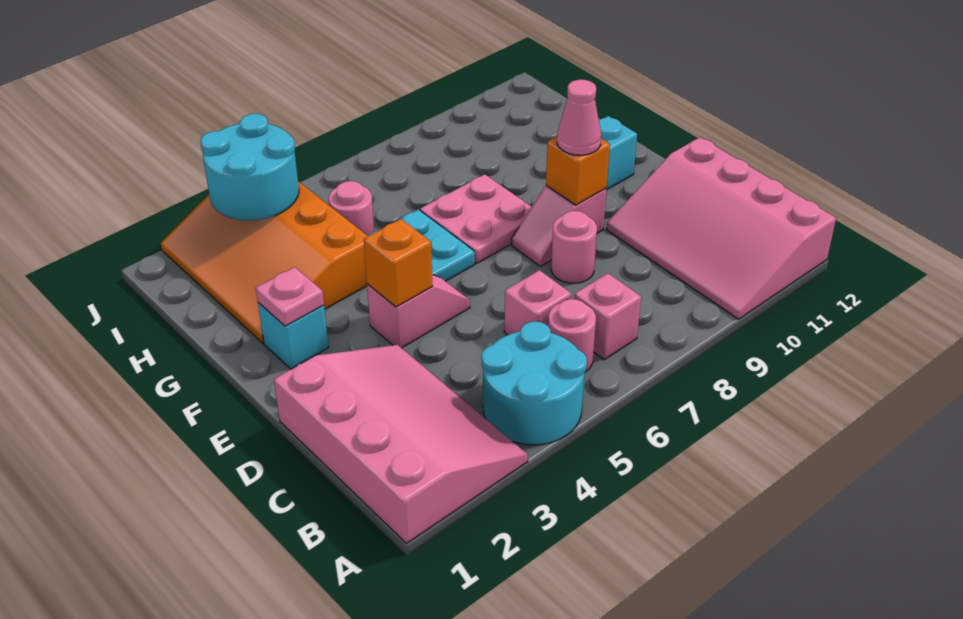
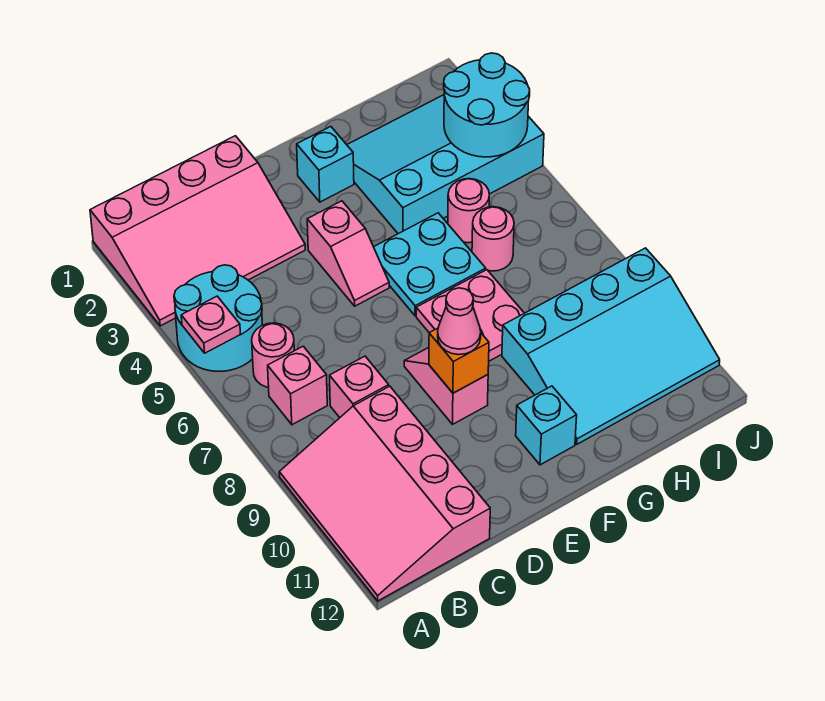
pink slope A10:D12 level 1 top 12 -> pink slope A9:C12 level 1 top C
pink brick C6 level 1 -> pink brick C8 level 1
pink round brick D8 level 1 -> pink round brick H6 level 1
orange brick E4 level 2 -> none
pink plate F2 level 2 -> pink plate A5 level 2
orange slope G2:J4 level 1 top 4 -> cyan slope G2:J4 level 1 top 4
none -> cyan slope G9:J11 level 1 top 9

